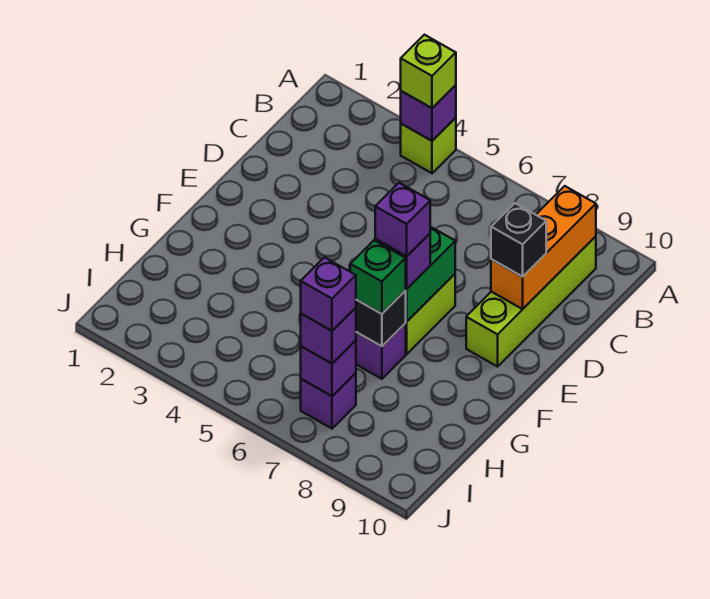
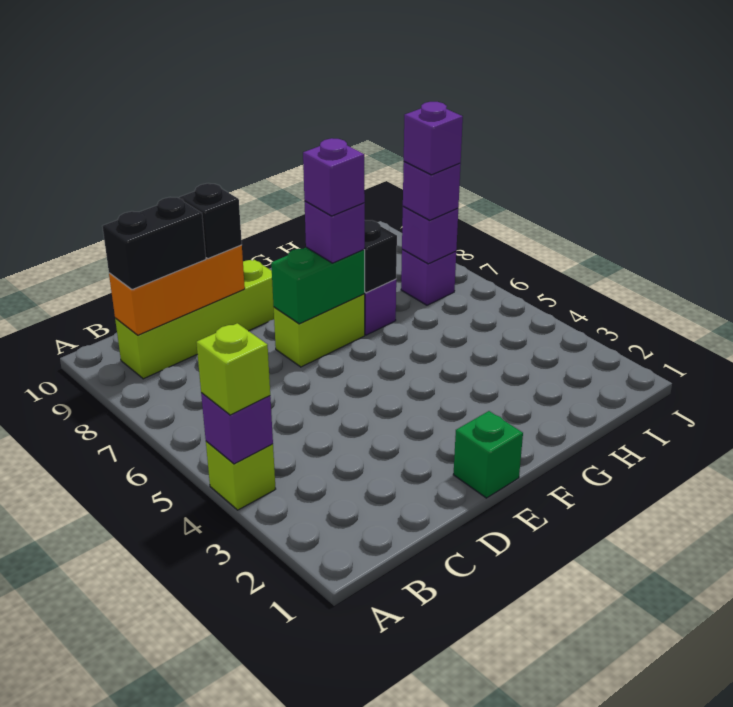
none -> black brick B9:C9 level 3
green brick G7 level 3 -> green brick E1 level 1

